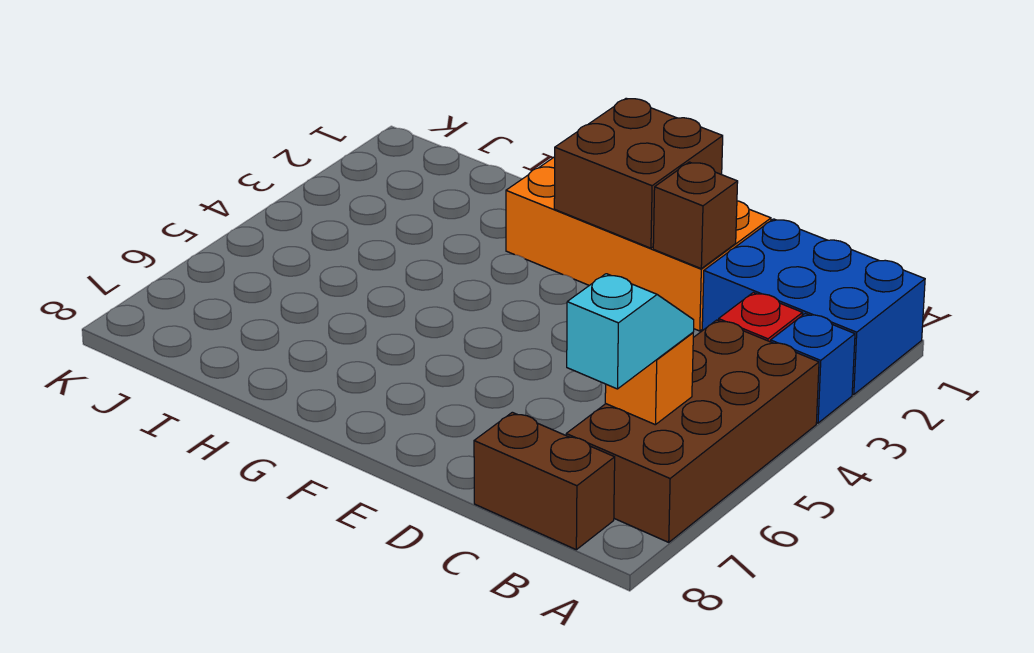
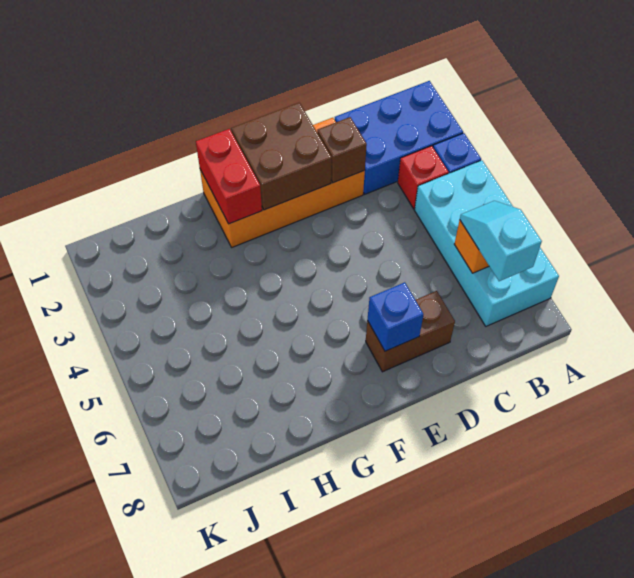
brown brick A4:B7 level 1 -> cyan brick A4:B7 level 1
brown brick B8:C8 level 1 -> brown brick D7:E7 level 1
none -> blue brick E7 level 2
none -> red brick G1:G2 level 2

